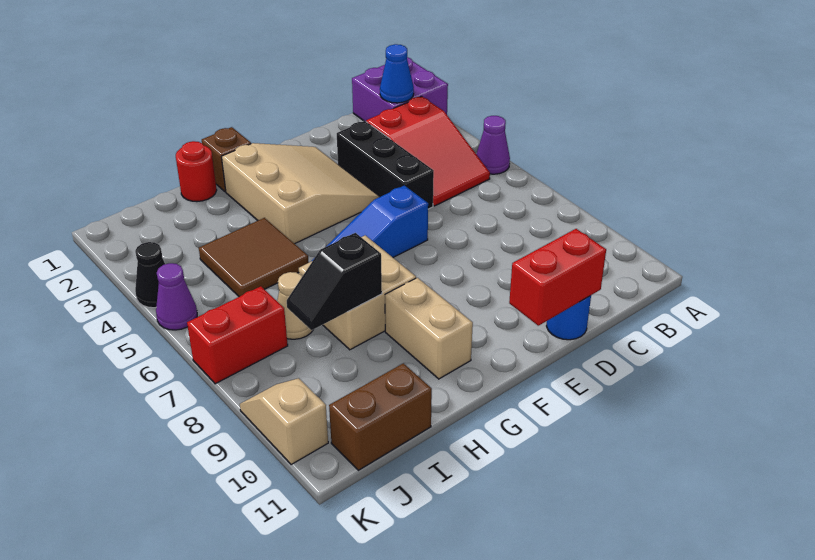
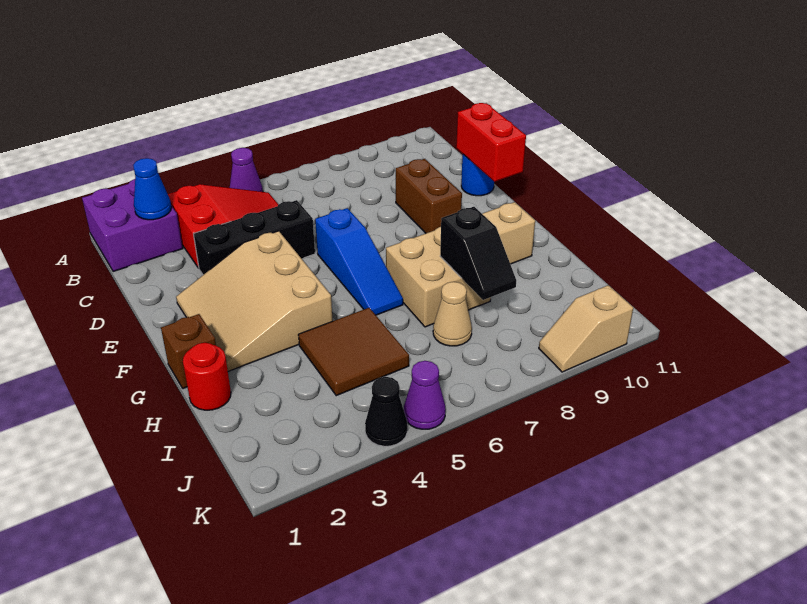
tan slope E2:G4 level 1 top G -> tan slope E2:G4 level 1 top 4
brown brick I11:J11 level 1 -> brown brick D9:E9 level 1
red brick J7:K7 level 1 -> none

